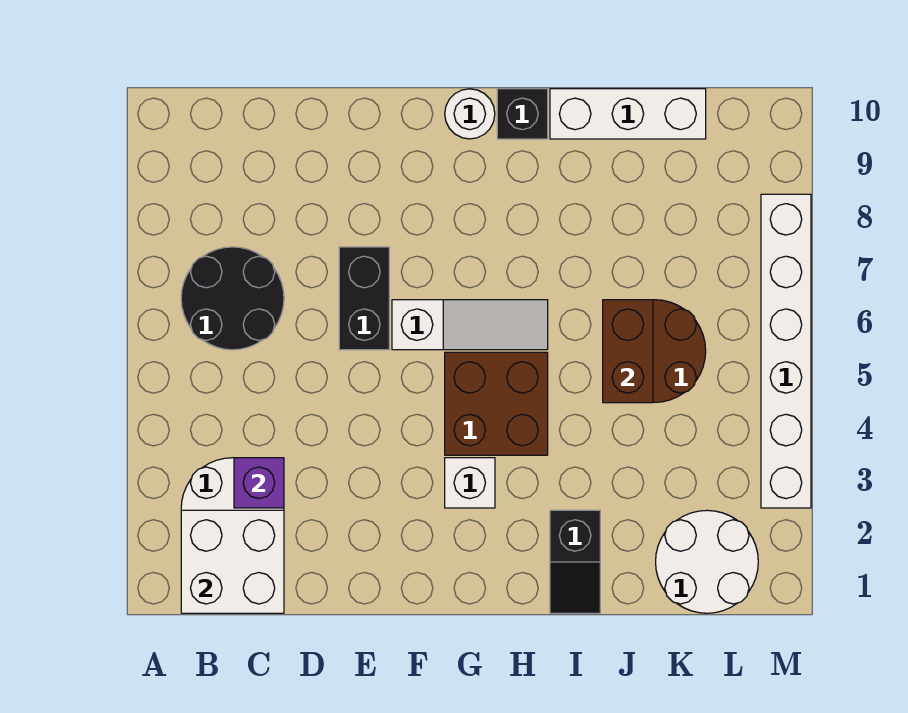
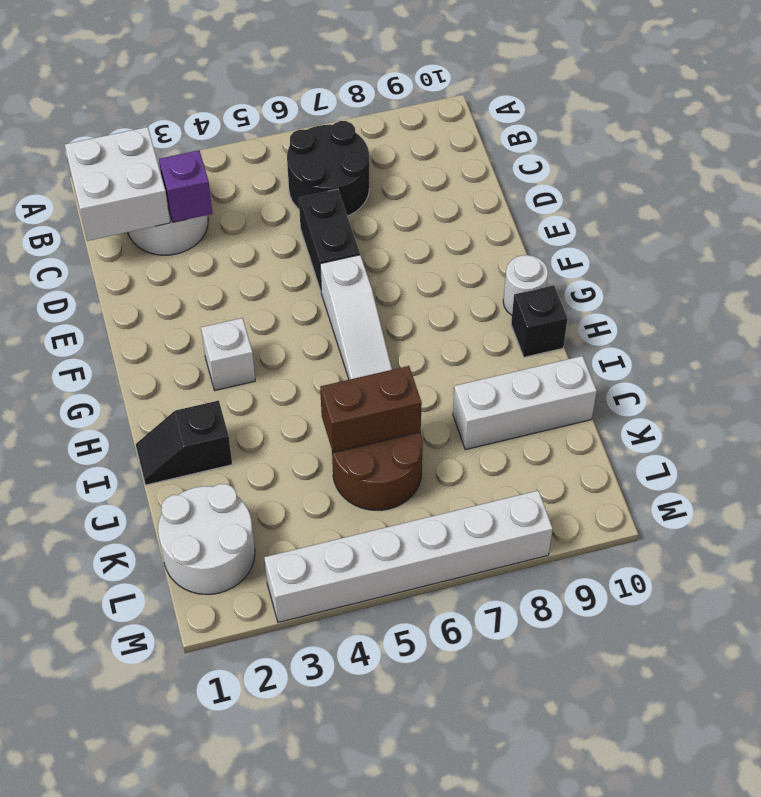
black brick E6:E7 level 1 -> black brick D6:E6 level 1
brown brick G4:H5 level 1 -> none
white brick I10:K10 level 1 -> white brick J8:J10 level 1

